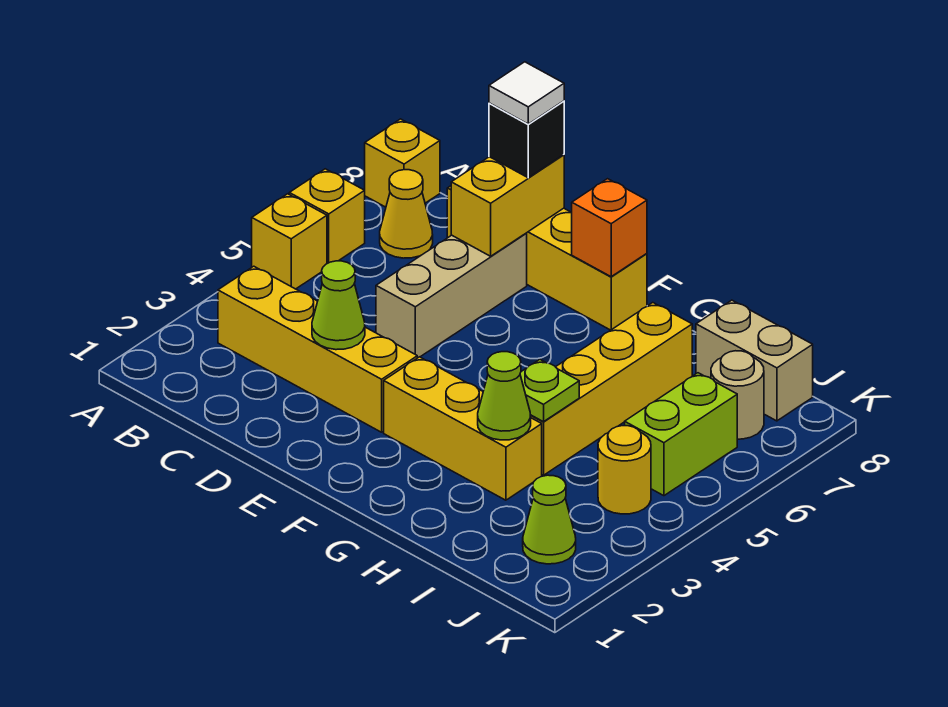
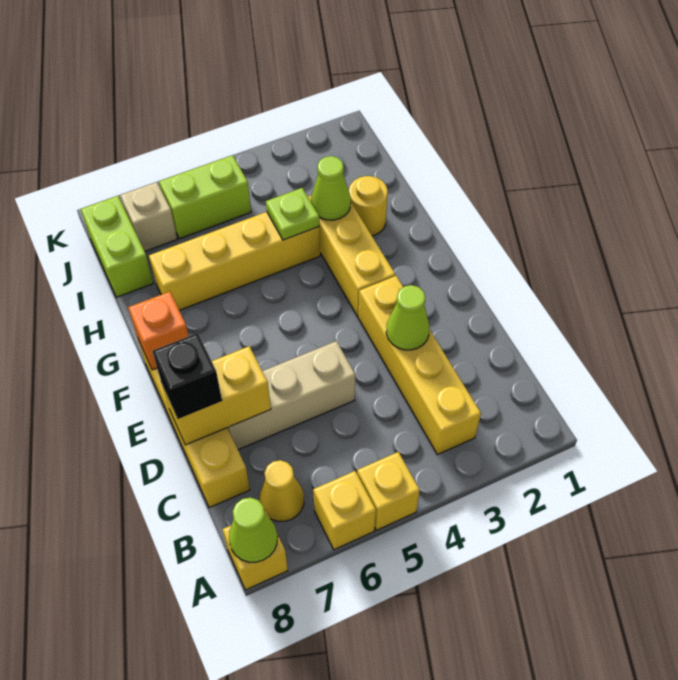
white tile D8 level 4 -> none
tan brick I8:J8 level 1 -> lime brick I8:J8 level 1
lime cone J2 level 1 -> lime cone A8 level 2
yellow round brick J4 level 1 -> yellow round brick H2 level 1
tan round brick J7 level 1 -> tan brick J7 level 1

